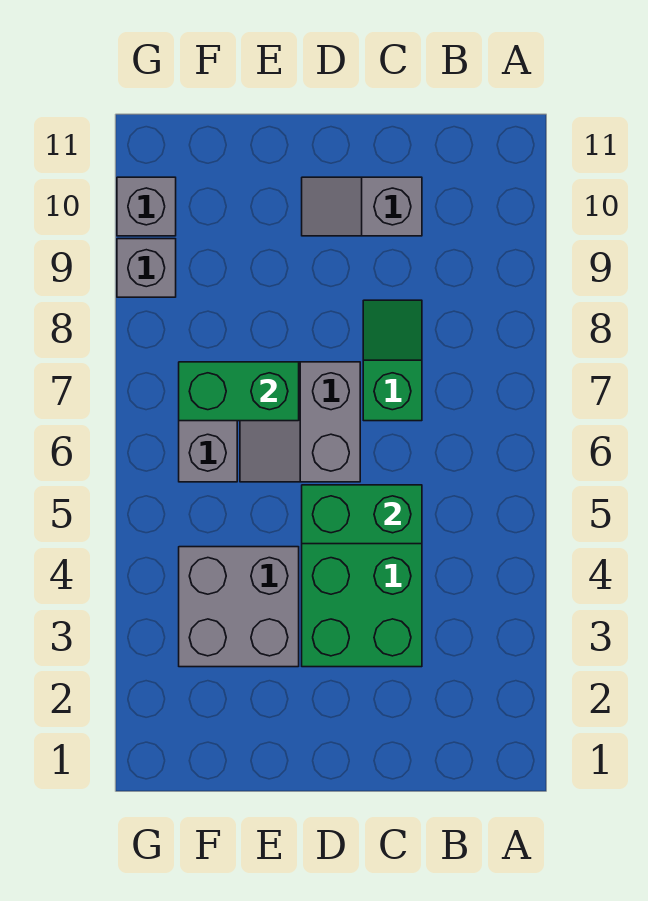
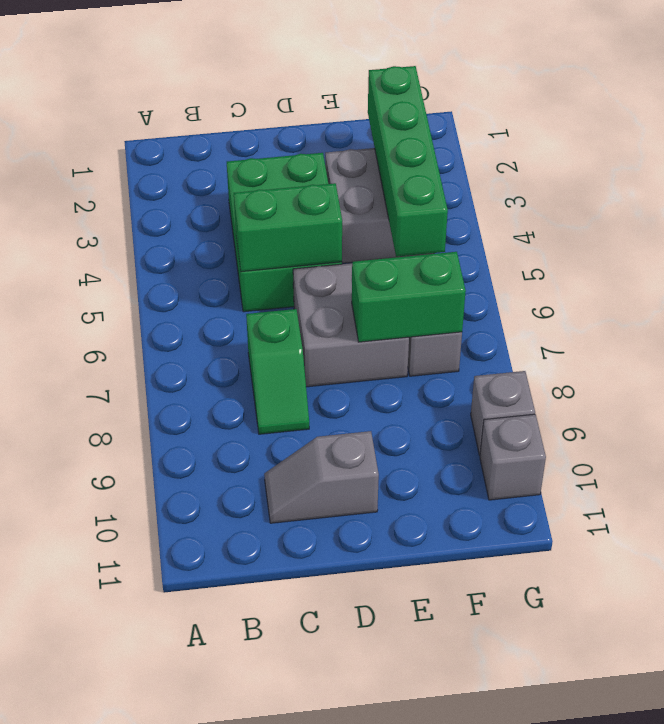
grey slope C10:D10 level 1 top C -> grey slope C10:D10 level 1 top D
grey slope D6:E7 level 1 top D -> grey brick D6:E7 level 1
none -> green brick F2:F5 level 2

